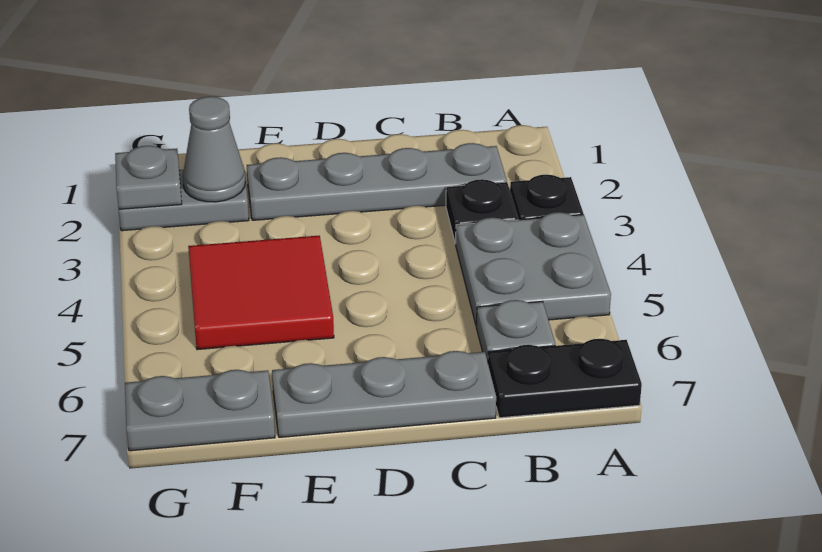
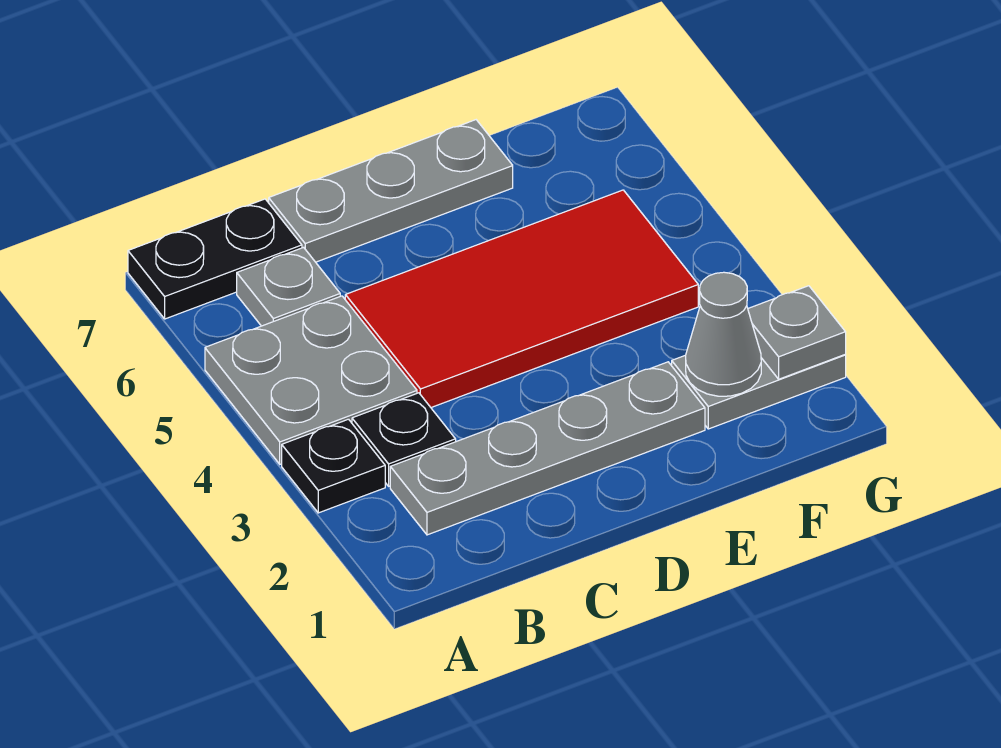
red tile E4:F5 level 1 -> red tile C4:F5 level 1
grey plate F7:G7 level 1 -> none

